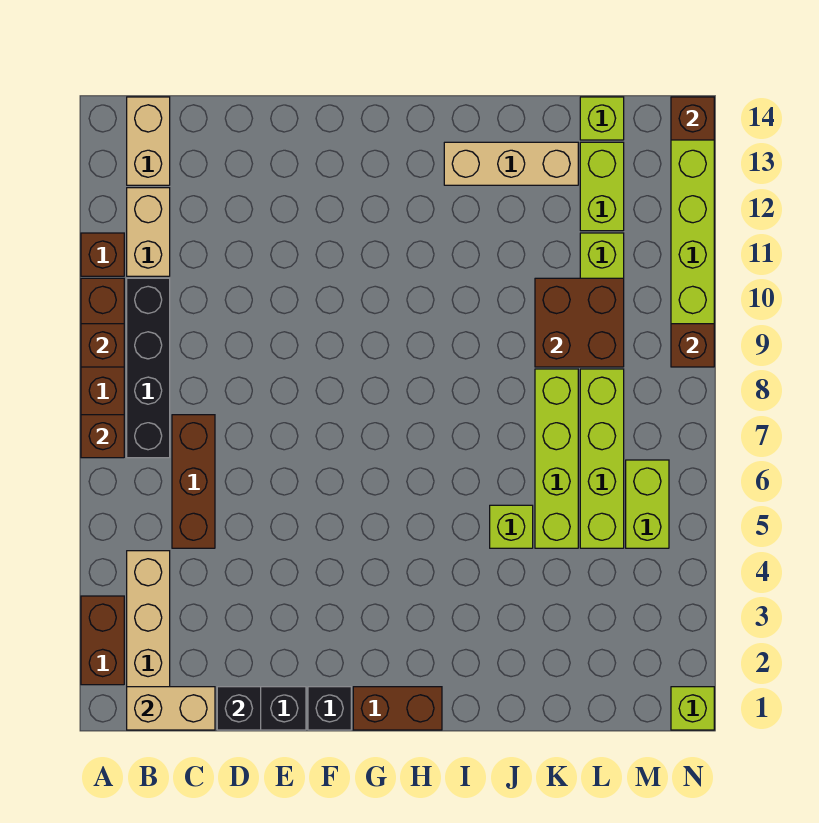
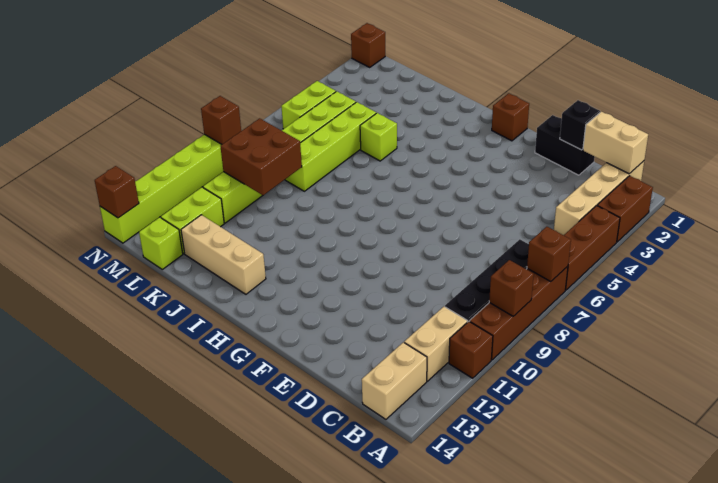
brown brick C5:C7 level 1 -> brown brick A4:A6 level 1
black brick F1 level 1 -> none
brown brick G1:H1 level 1 -> brown brick G1 level 1
lime brick N1 level 1 -> brown brick N1 level 1

